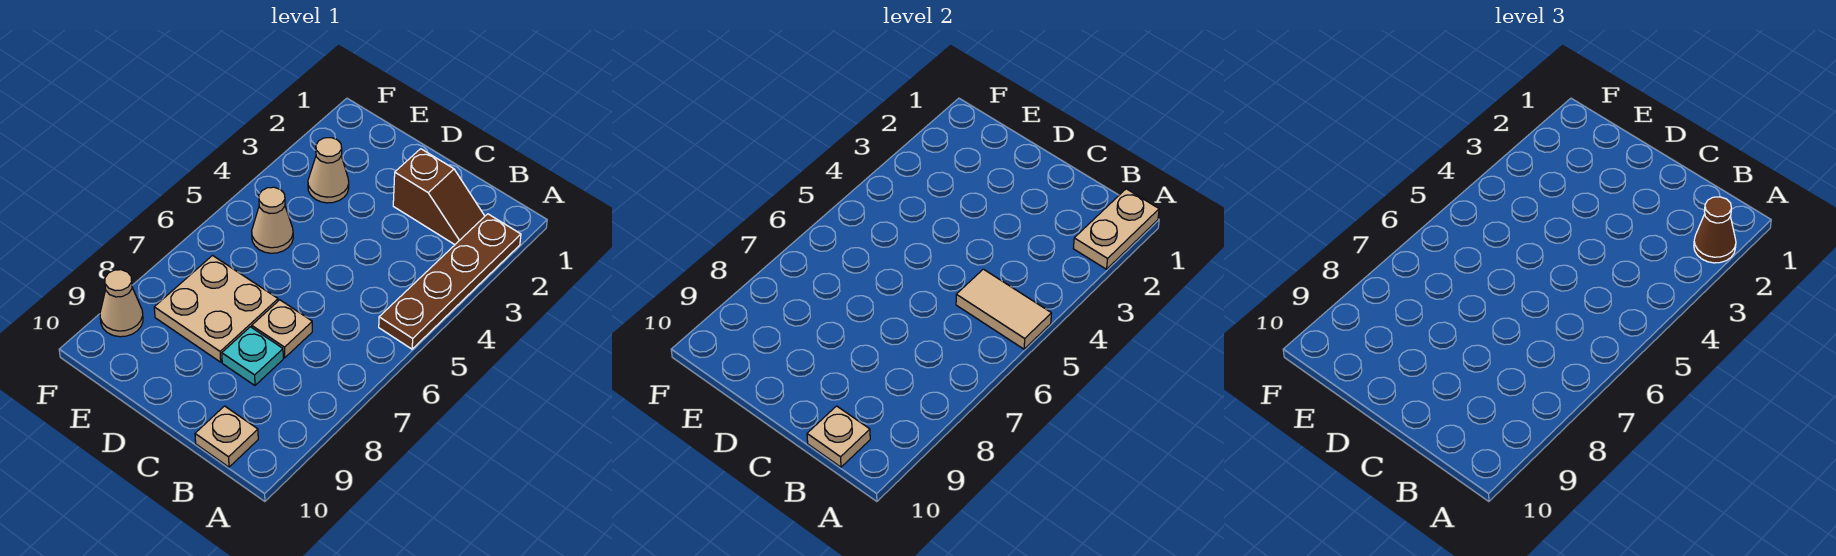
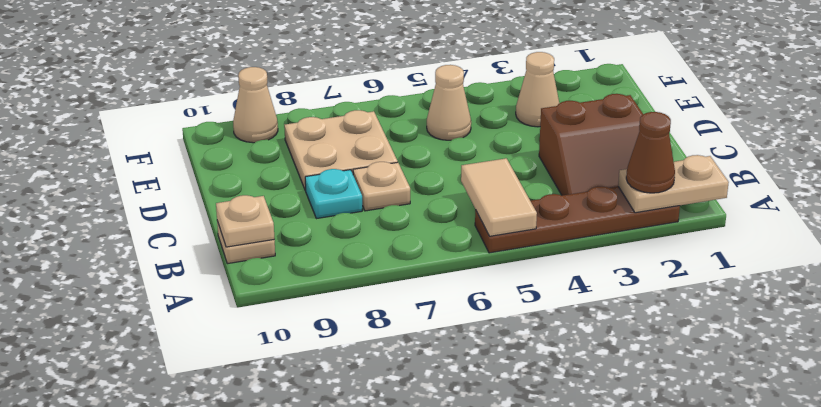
brown slope B2:C2 level 1 top C -> brown slope B2:C3 level 1 top C

